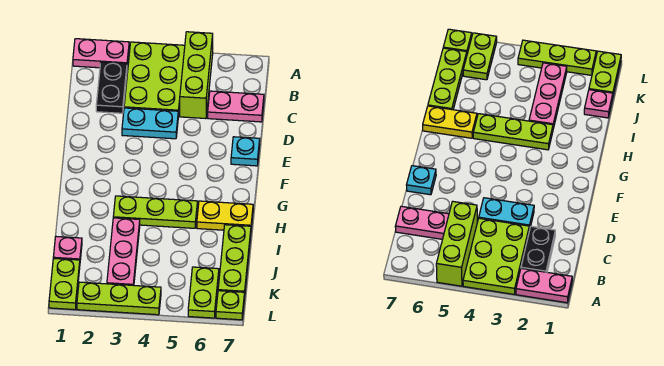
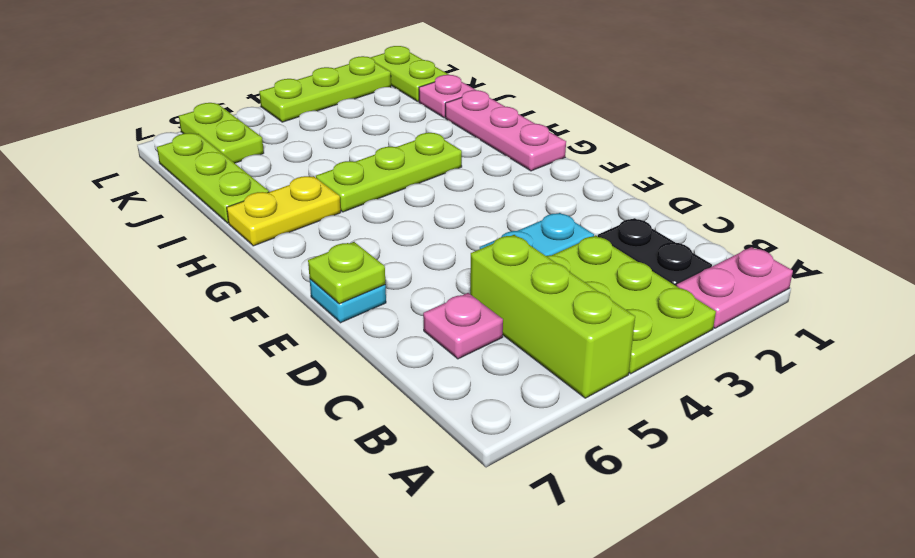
pink plate C6:C7 level 1 -> pink plate C6 level 1
pink plate I3:K3 level 1 -> pink plate G1:I1 level 1
lime plate L7 level 1 -> lime plate E7 level 2

